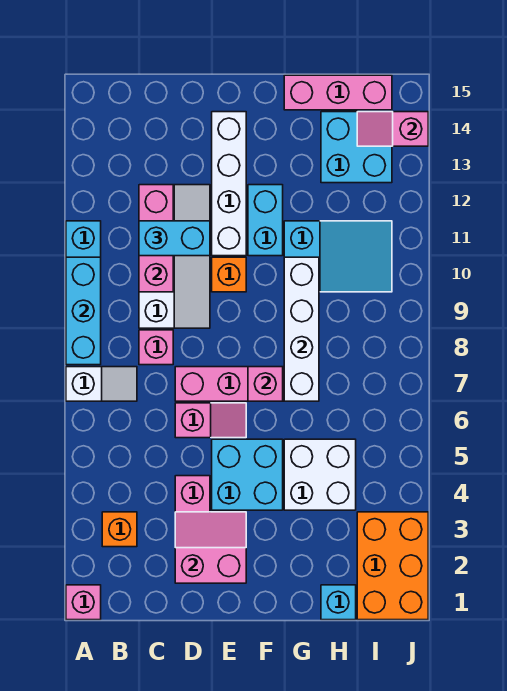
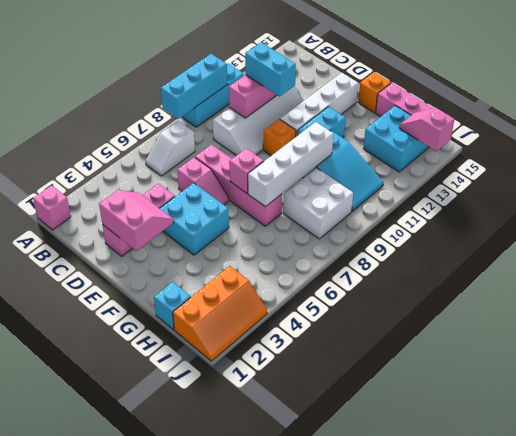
white slope A7:B7 level 1 top A -> white slope B6:B7 level 1 top 7
orange brick B3 level 1 -> orange brick F15 level 1
pink brick C8 level 1 -> none
white brick G4:H5 level 1 -> white brick H8:I9 level 1
orange brick I1:J3 level 1 -> orange slope I1:J3 level 1 top I

